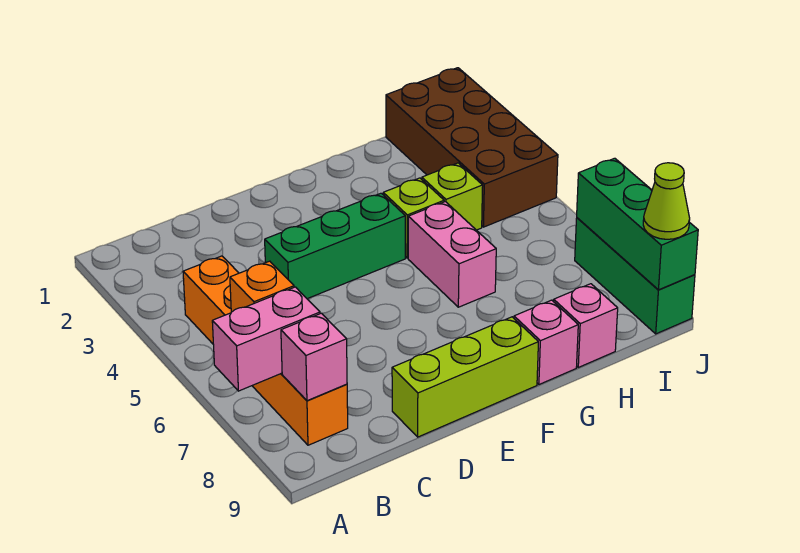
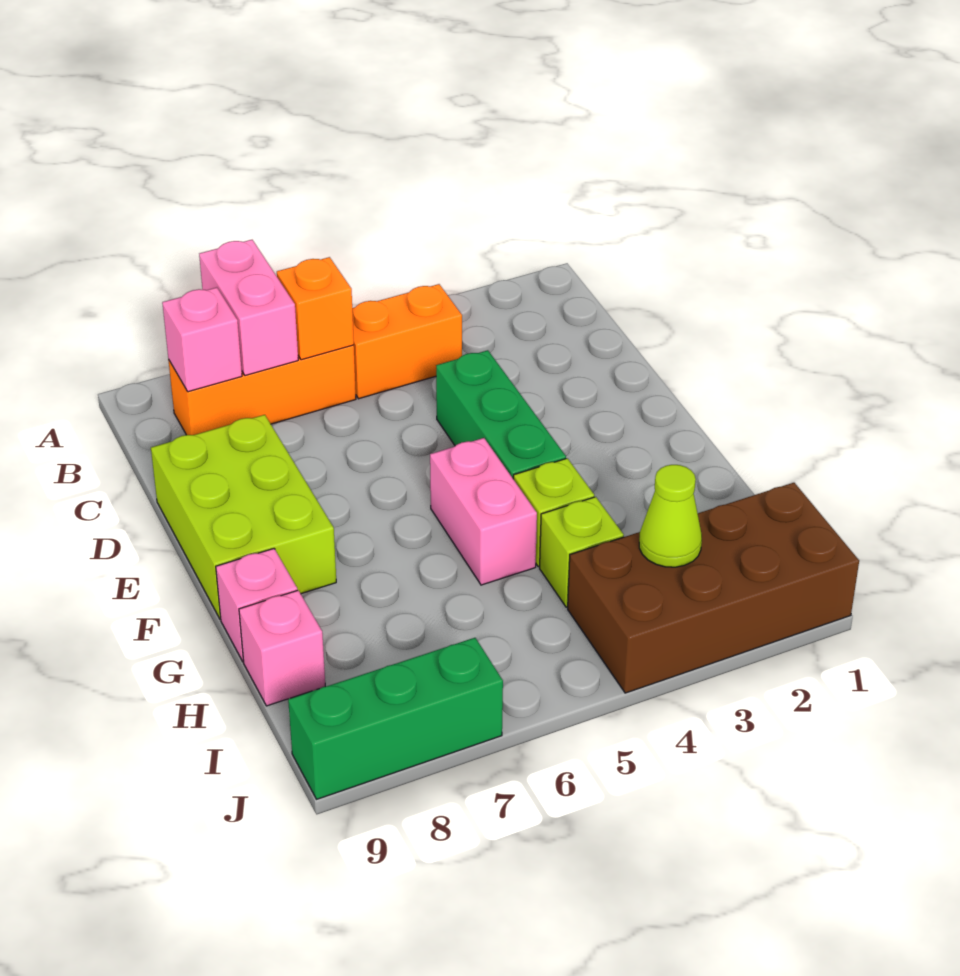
lime brick D9:F9 level 1 -> lime brick D8:F9 level 1
pink brick G5:G6 level 1 -> pink brick F5:G5 level 1
green brick J7:J9 level 2 -> none
lime cone J9 level 3 -> lime cone I3 level 2

